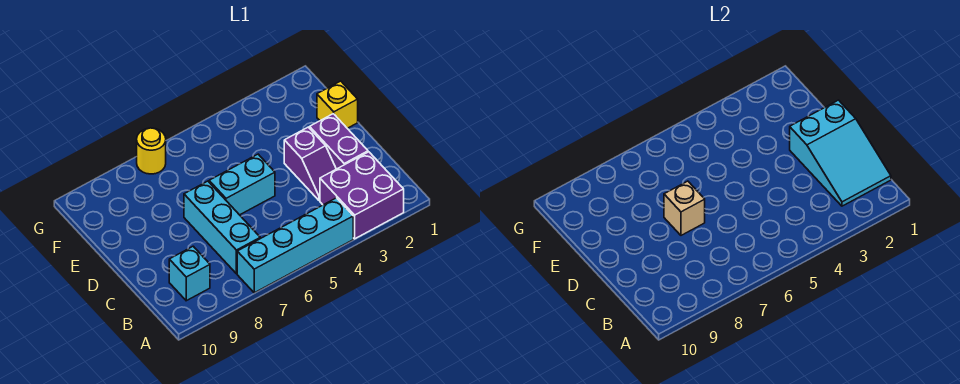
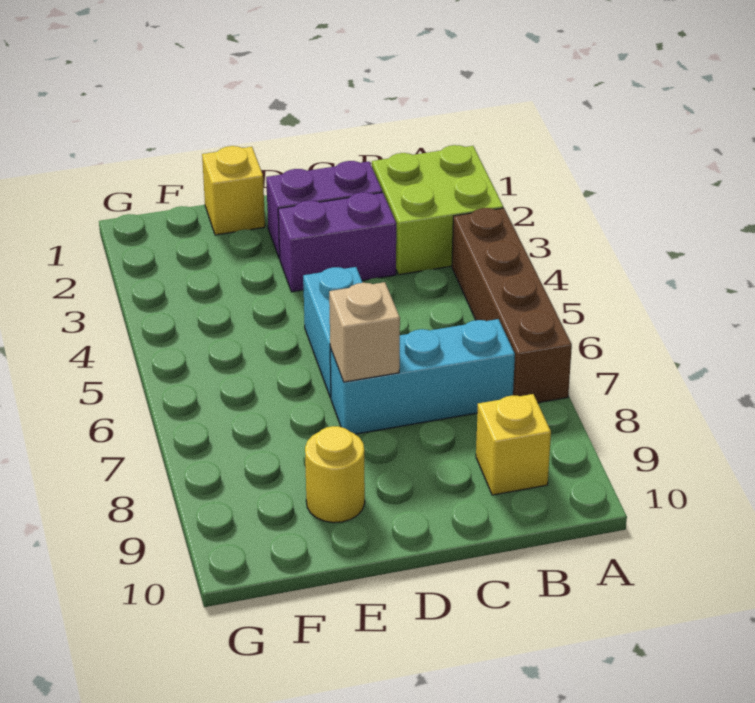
purple brick A2:B3 level 1 -> lime brick A2:B3 level 1
cyan brick A4:A7 level 1 -> brown brick A4:A7 level 1
cyan slope B1:D2 level 2 top D -> none
cyan brick B9 level 1 -> yellow brick B9 level 1
purple slope C3:D3 level 1 top D -> purple brick C3:D3 level 1
yellow round brick G7 level 1 -> yellow round brick E9 level 1

